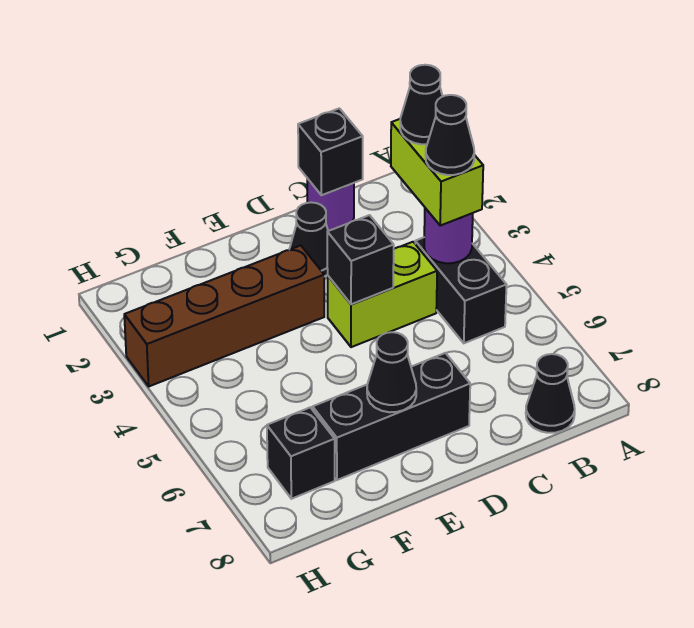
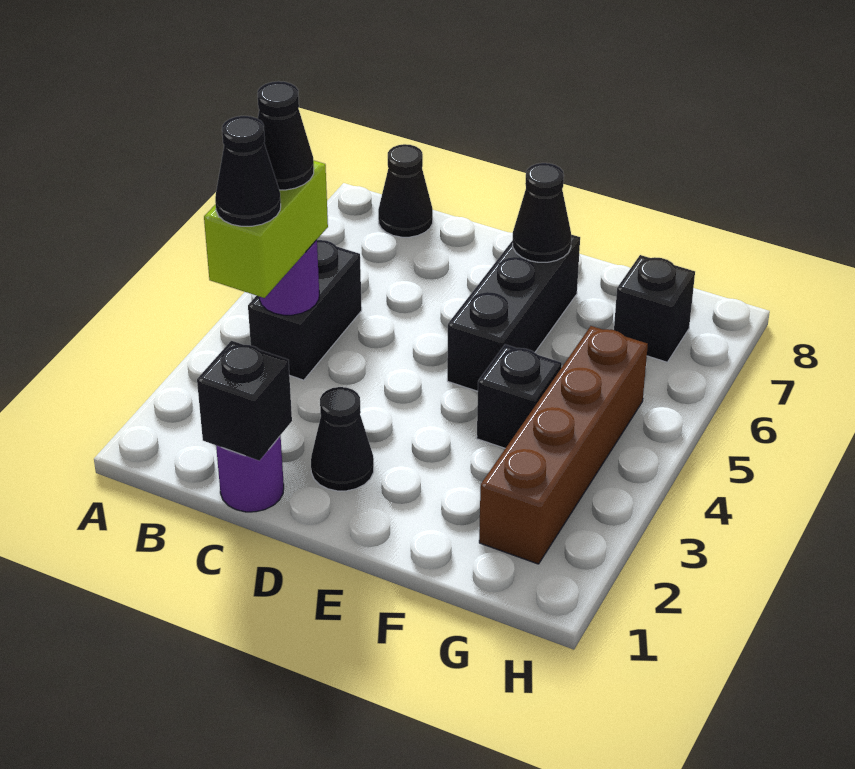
lime brick C4:D4 level 1 -> none
black brick D4 level 2 -> black brick F4 level 1
black brick D7:F7 level 1 -> black brick E5:E7 level 1
brown brick E3:H3 level 1 -> brown brick G2:G5 level 1

